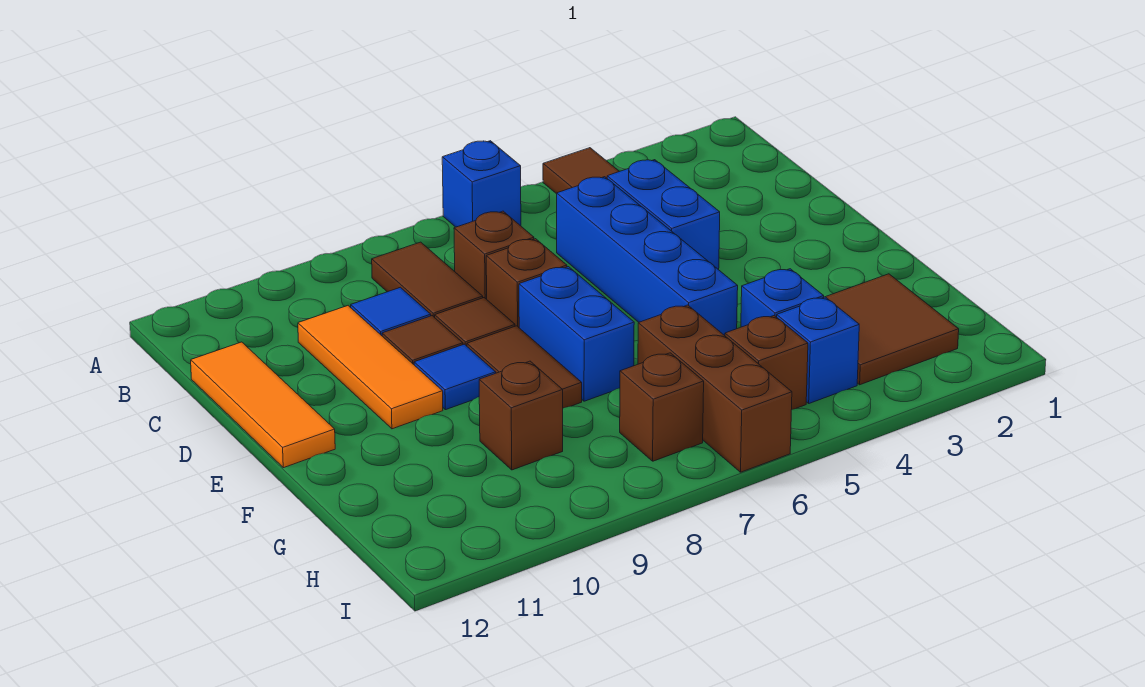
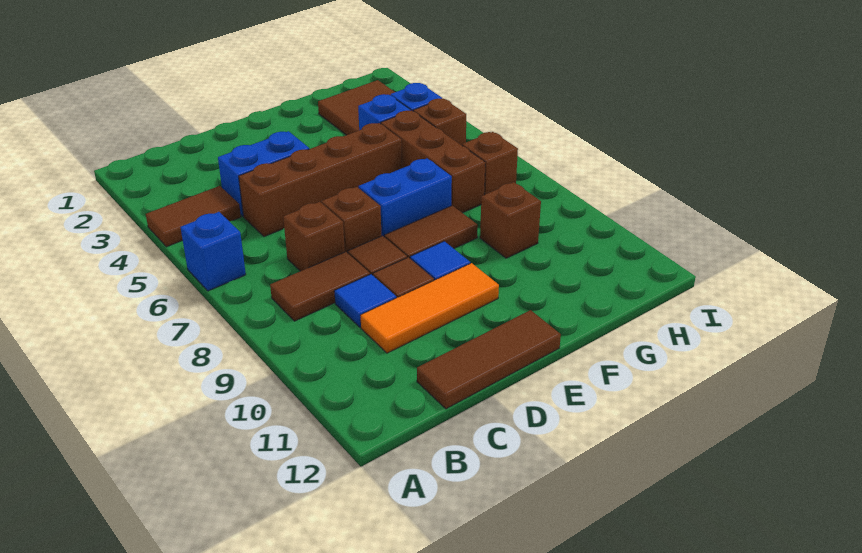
blue brick C5:F5 level 1 -> brown brick C5:F5 level 1
orange tile C12:E12 level 1 -> brown tile C12:E12 level 1
brown brick G6:I6 level 1 -> brown brick G5:G7 level 1

